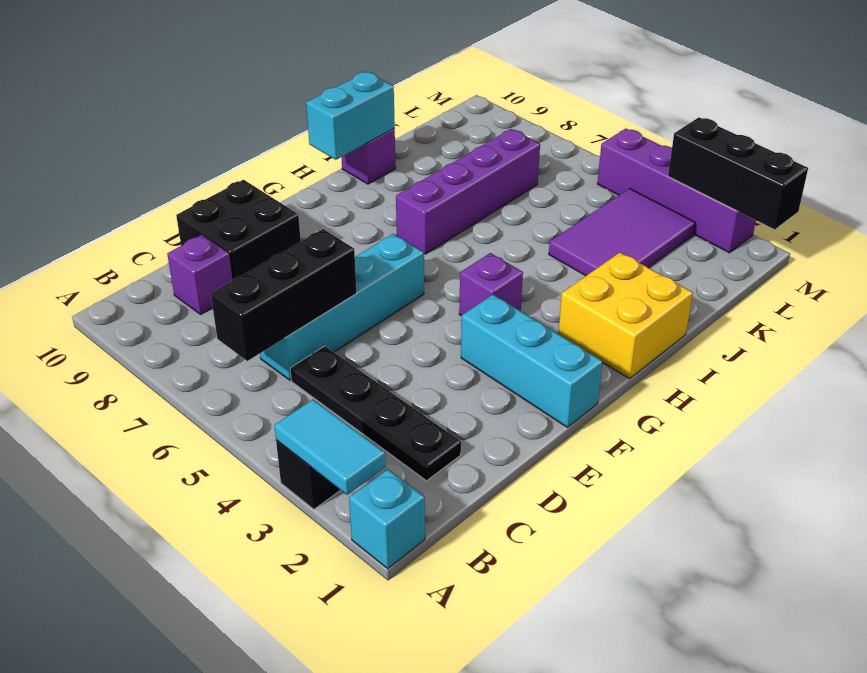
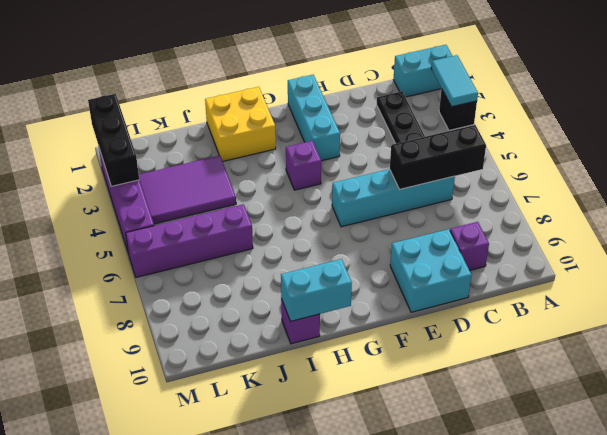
cyan brick A1 level 1 -> cyan brick A1:B1 level 1
black brick D9:E10 level 1 -> cyan brick D9:E10 level 1
purple brick H7:K7 level 1 -> purple brick J6:M6 level 1

